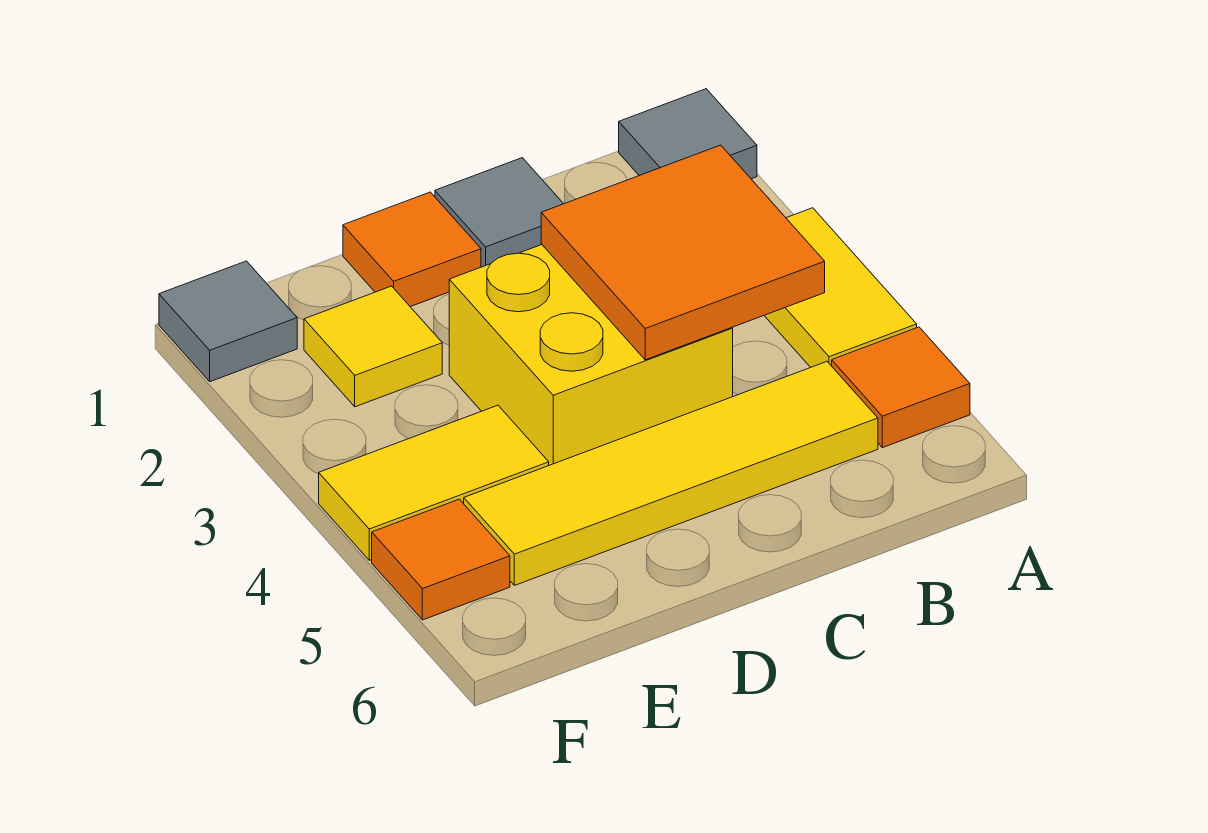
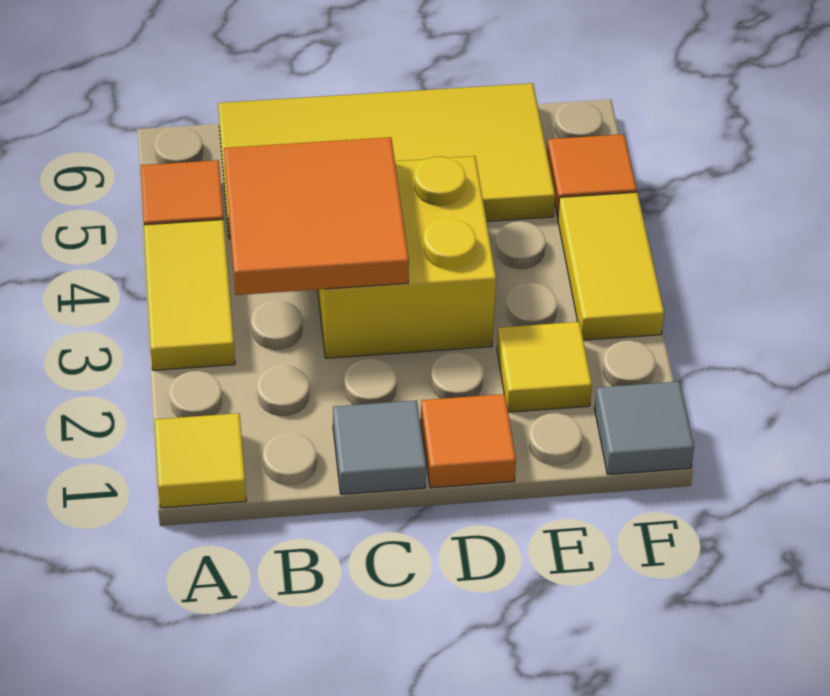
grey tile A1 level 1 -> yellow tile A1 level 1
yellow tile B5:E5 level 1 -> yellow tile B5:E6 level 1
yellow tile E4:F4 level 1 -> yellow tile F3:F4 level 1

